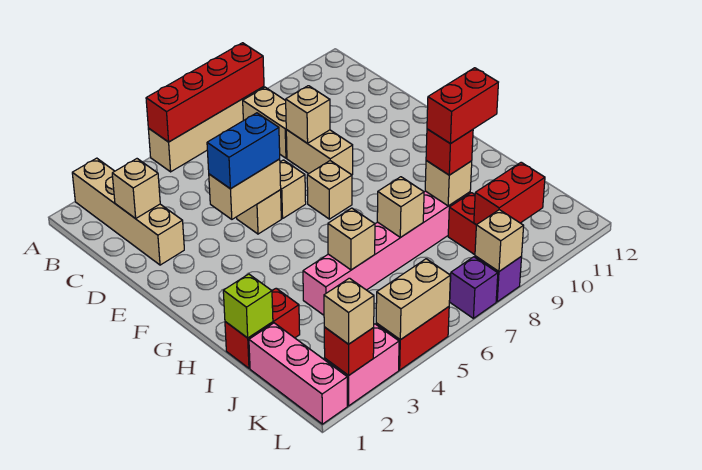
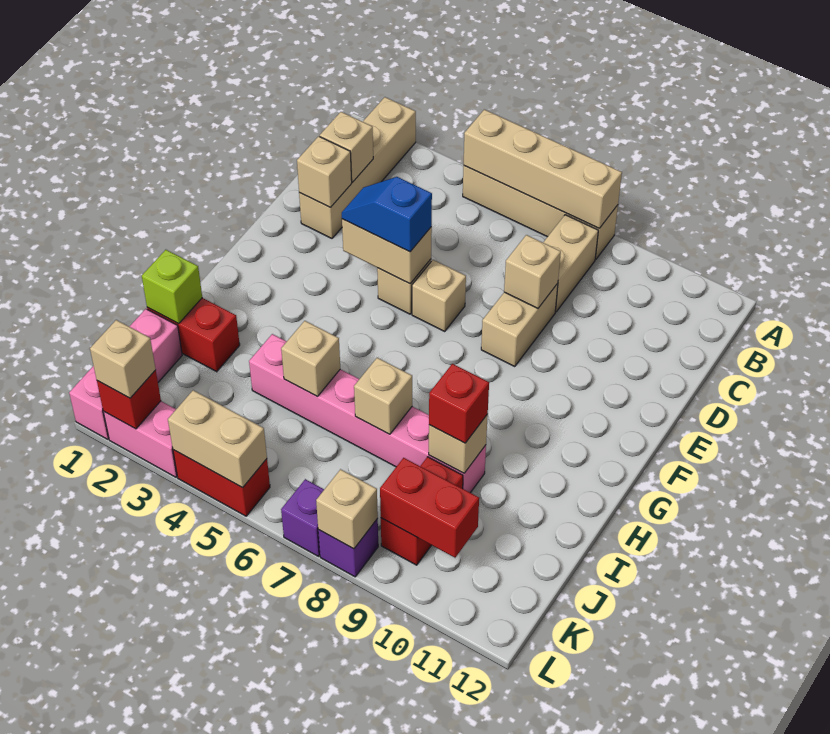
red brick A5:A8 level 2 -> tan brick A5:A8 level 2
blue brick E4:E5 level 3 -> blue slope E4:E5 level 3 top 5
tan brick F7 level 1 -> tan brick D2 level 2
red brick I9:I10 level 4 -> none

